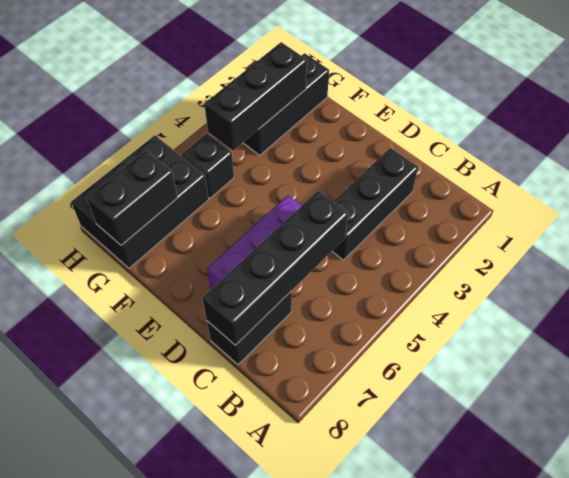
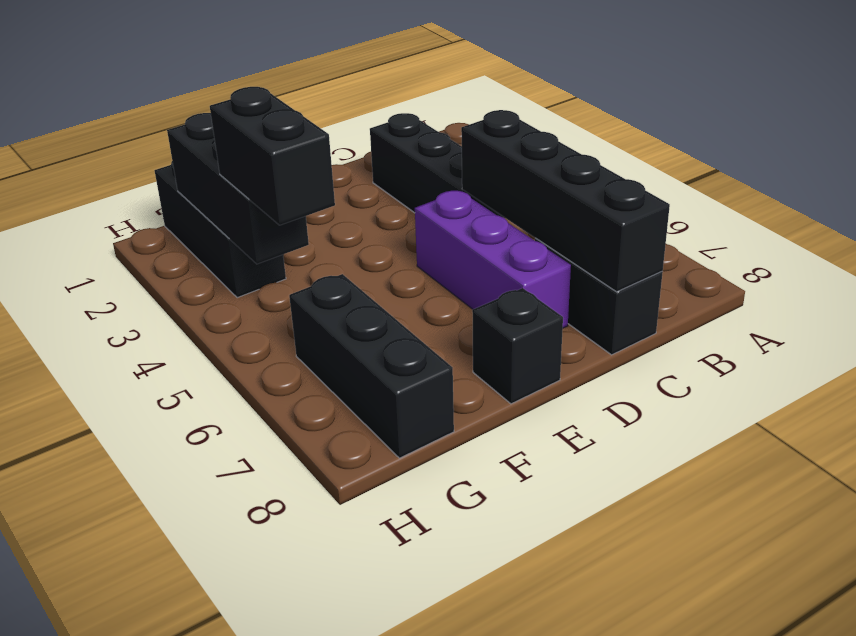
black brick G5 level 1 -> black brick E8 level 1
black brick G6:H8 level 1 -> black brick G6:G8 level 1
black brick G7:G8 level 2 -> black brick G4:G5 level 3

